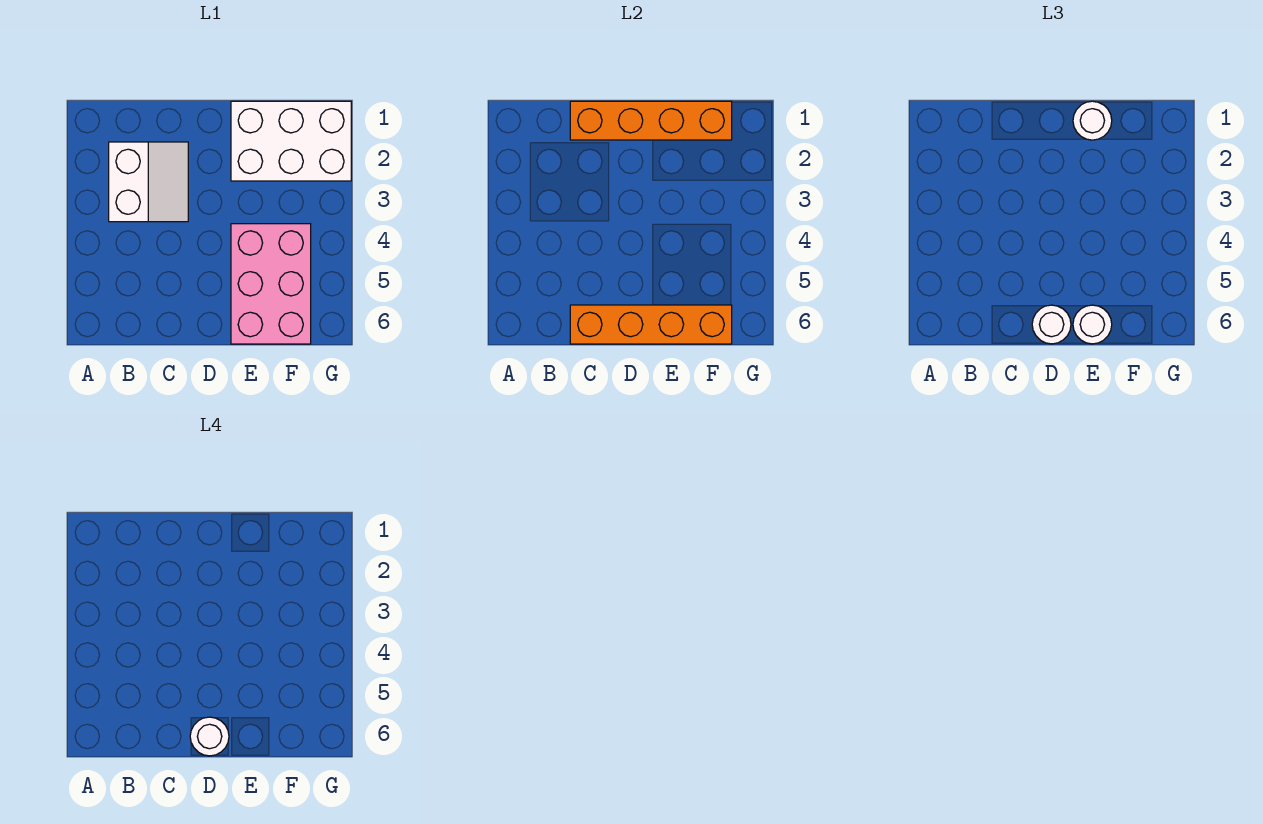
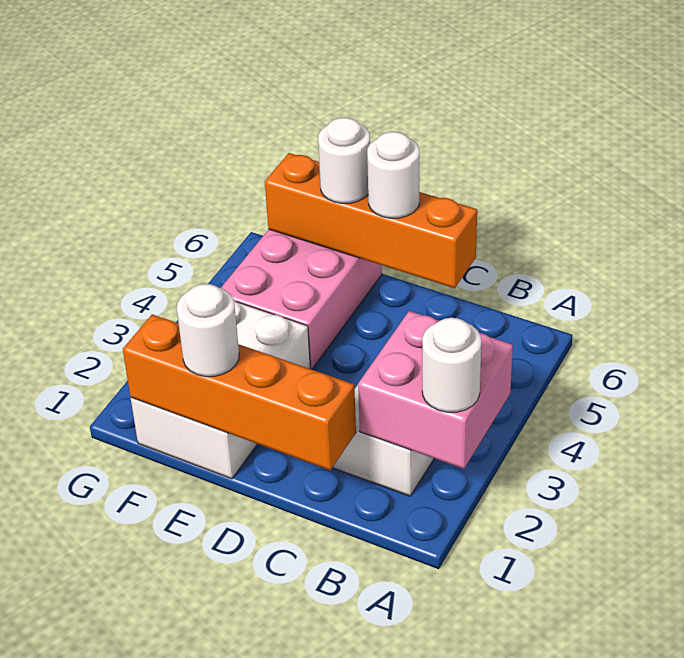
none -> pink brick A2:B3 level 2
white round brick D6 level 4 -> white round brick A2 level 3
white brick E1:G2 level 1 -> white brick E1:F3 level 1

